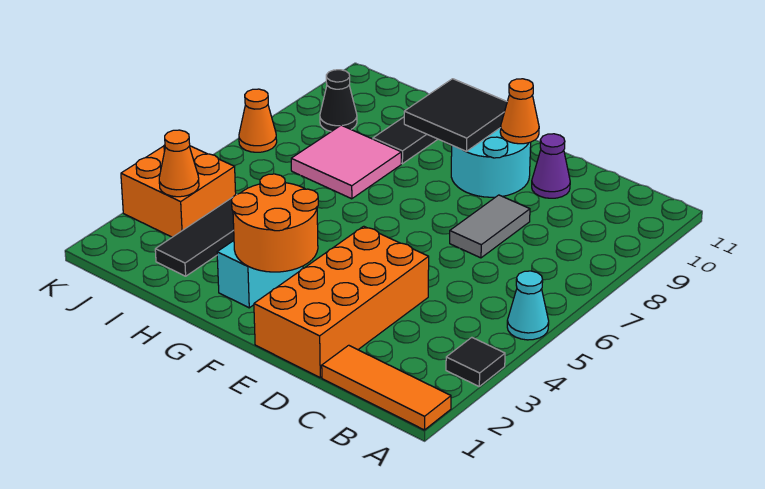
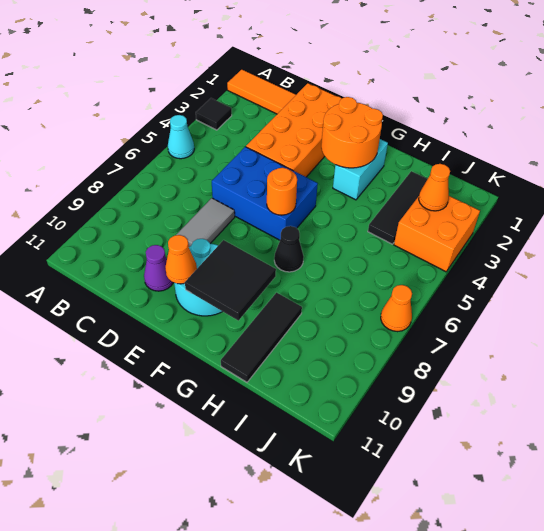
none -> blue brick D5:F6 level 1
none -> orange round brick F6 level 2
pink tile H7:I8 level 1 -> none
black cone J9 level 1 -> black cone G7 level 1

